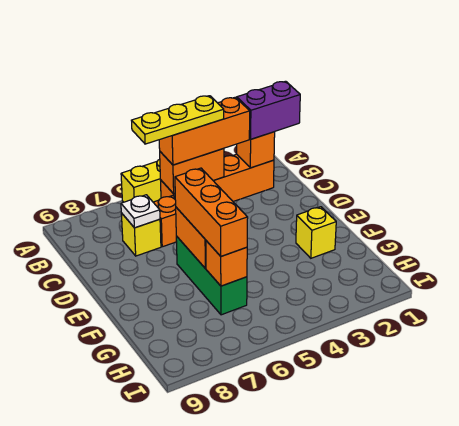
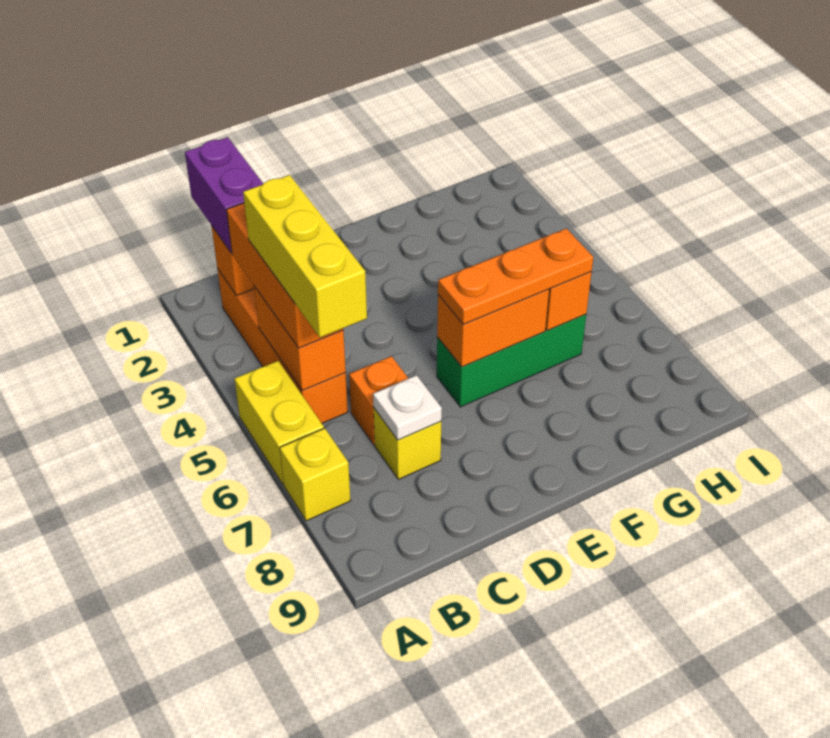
yellow plate B4:B6 level 4 -> yellow brick B4:B6 level 4
orange brick E6:G6 level 3 -> orange plate E6:G6 level 3
yellow brick F2 level 1 -> yellow brick A7 level 1

